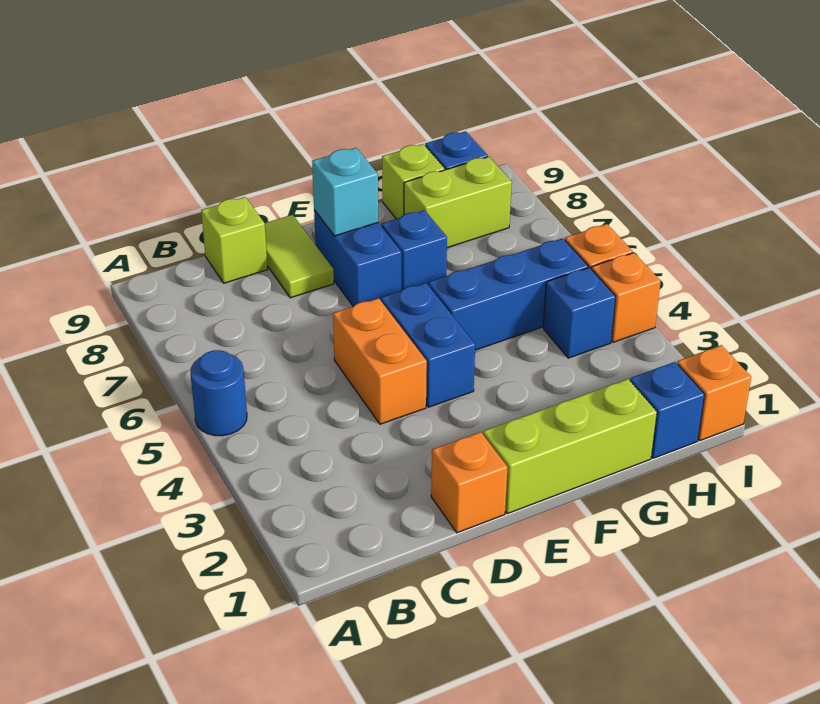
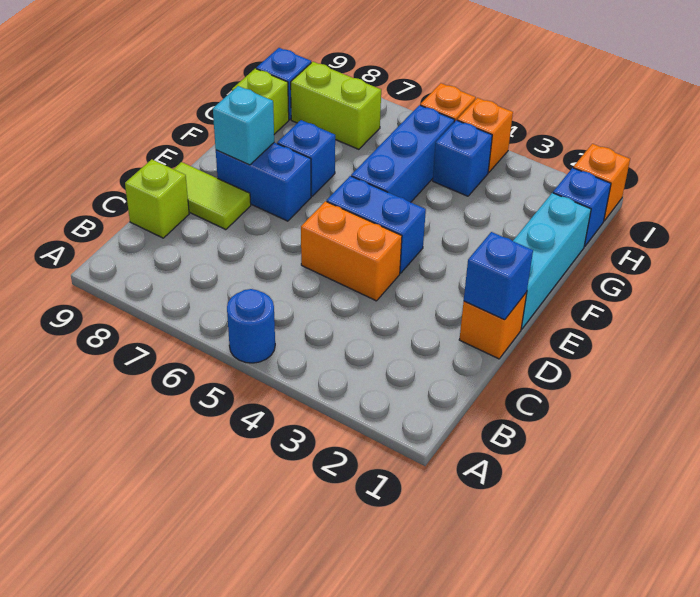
none -> blue brick D1 level 2
lime brick E1:G1 level 1 -> cyan brick E1:G1 level 1
lime brick G8:H8 level 1 -> lime brick H7:H8 level 1

